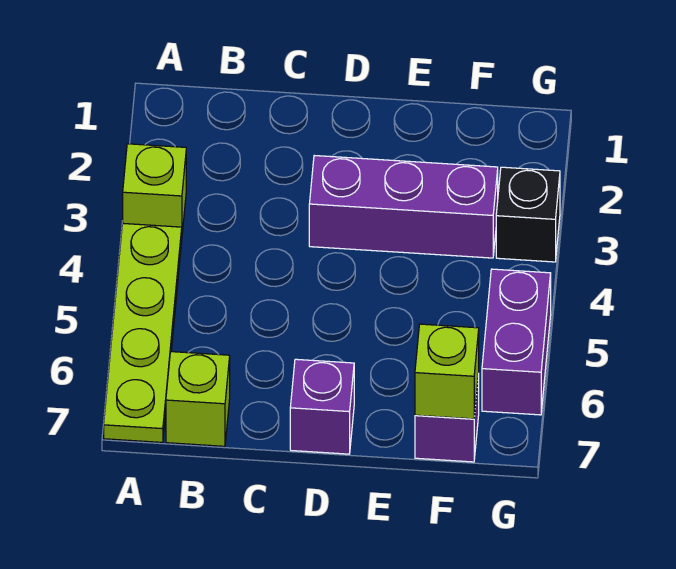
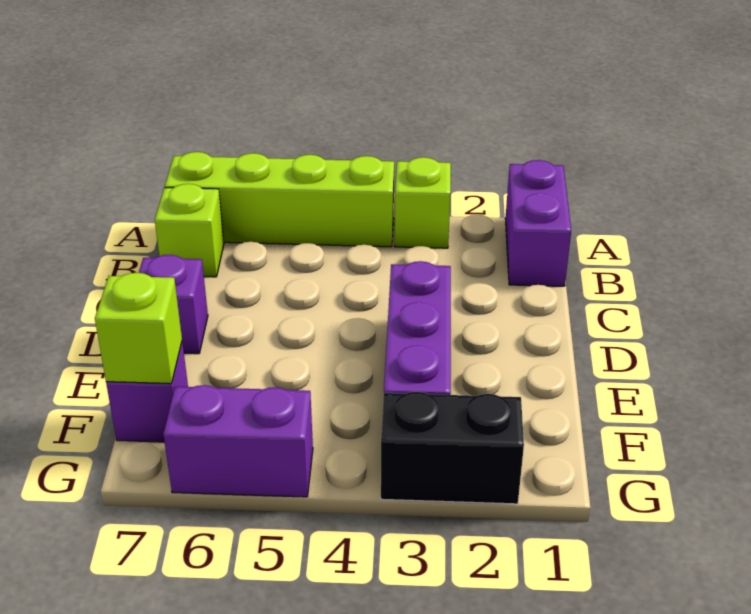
none -> purple brick A1:B1 level 1
lime plate A4:A7 level 1 -> lime brick A4:A7 level 1
black brick G3 level 1 -> black brick G2:G3 level 1

